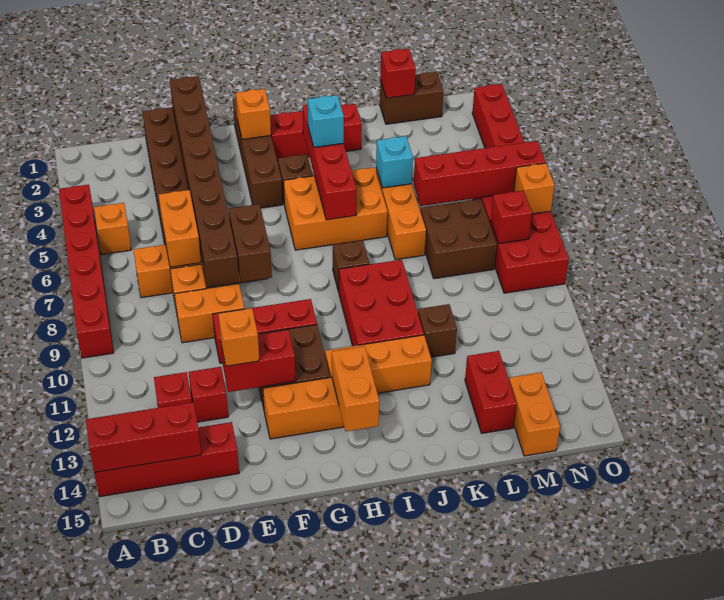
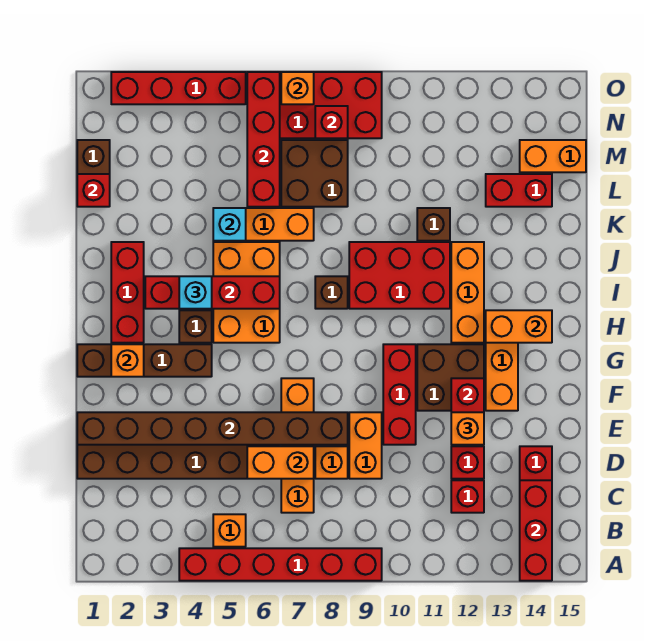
brown brick F7:F8 level 2 -> none

